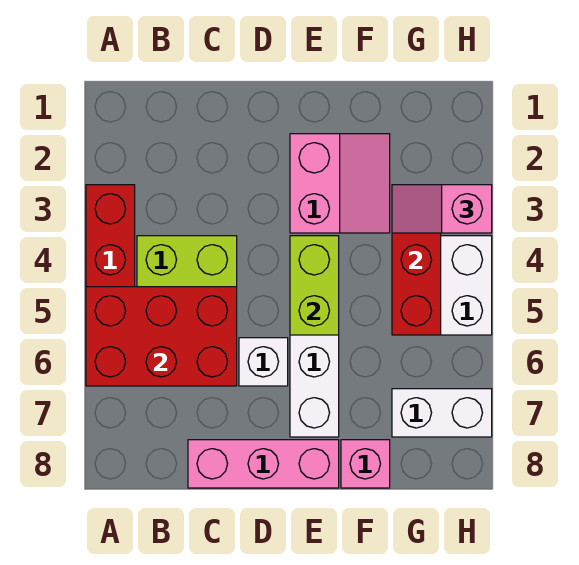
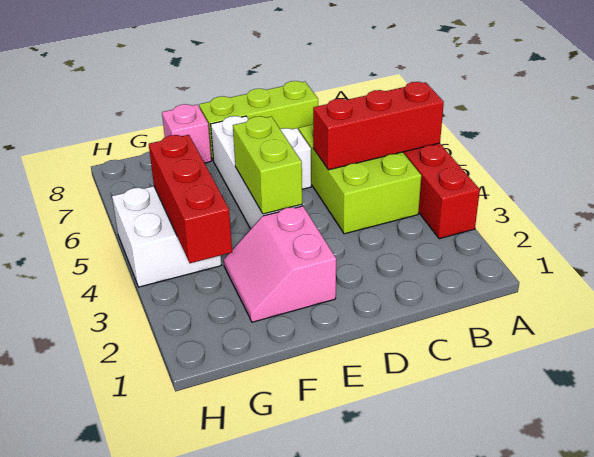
red brick A5:C6 level 2 -> red brick A5:C5 level 2
pink brick C8:E8 level 1 -> lime brick C8:E8 level 1
pink slope G3:H3 level 3 top H -> none
white brick G7:H7 level 1 -> none

